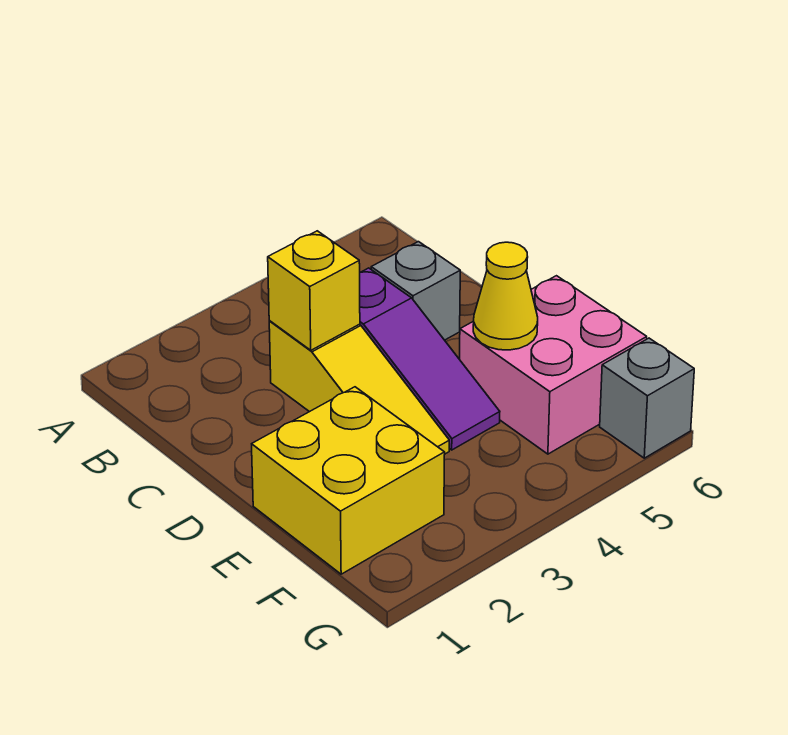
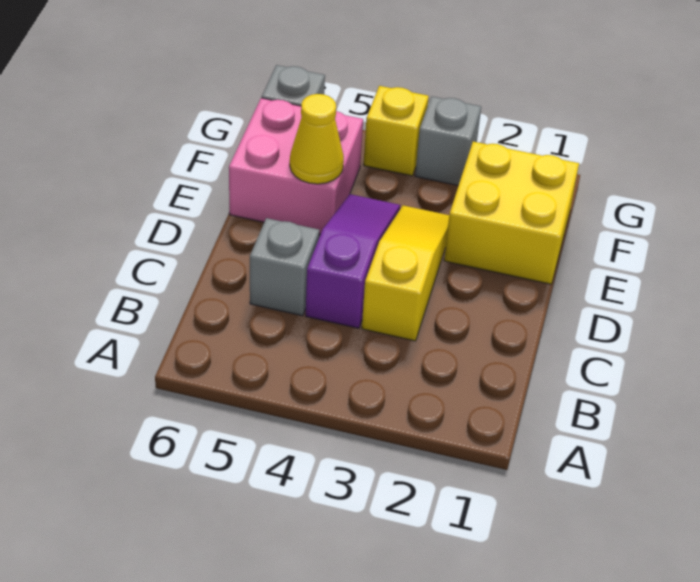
yellow brick C3 level 2 -> yellow brick G4 level 1
none -> grey brick G3 level 1

